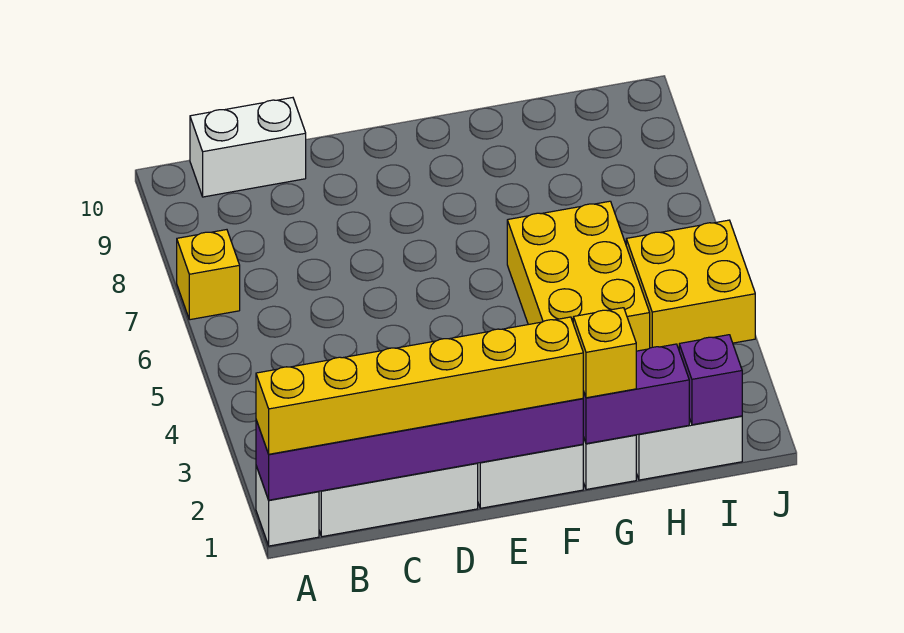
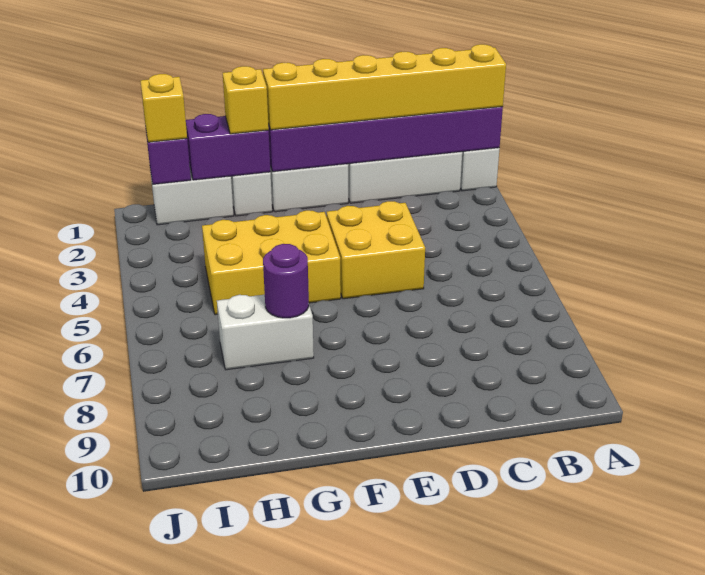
yellow brick A7 level 1 -> yellow brick I1 level 3
white brick B10:C10 level 1 -> white brick G7:H7 level 1
yellow brick G4:H6 level 1 -> yellow brick F4:H5 level 1
none -> purple round brick G7 level 2
yellow brick I4:J5 level 1 -> yellow brick D4:E5 level 1

